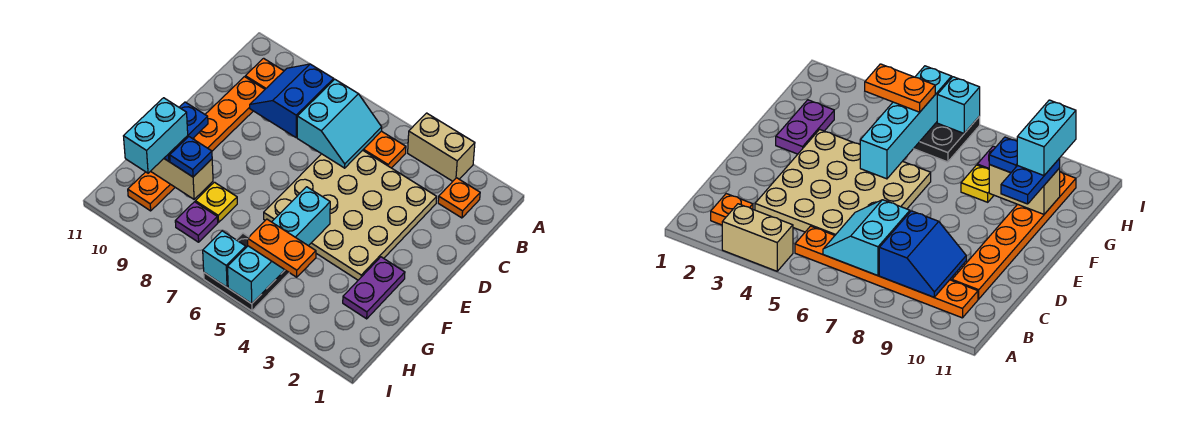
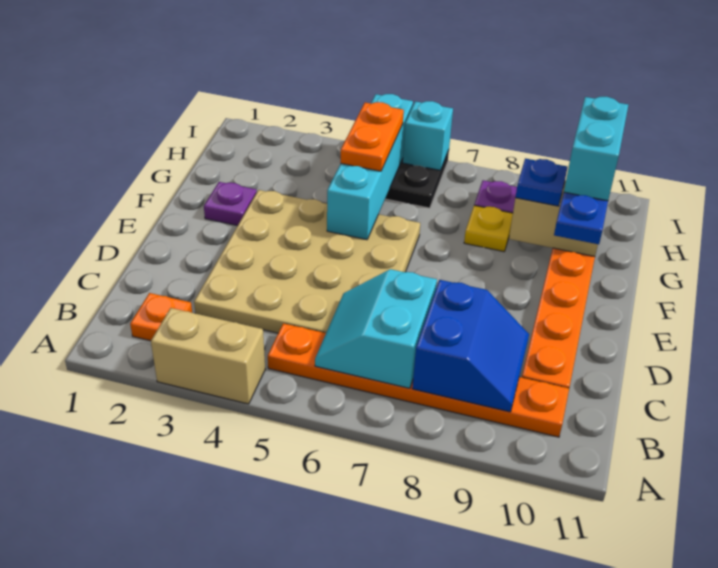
purple plate F2:G2 level 1 -> purple plate F2 level 1
orange plate H4:H5 level 3 -> orange plate G5:H5 level 3

